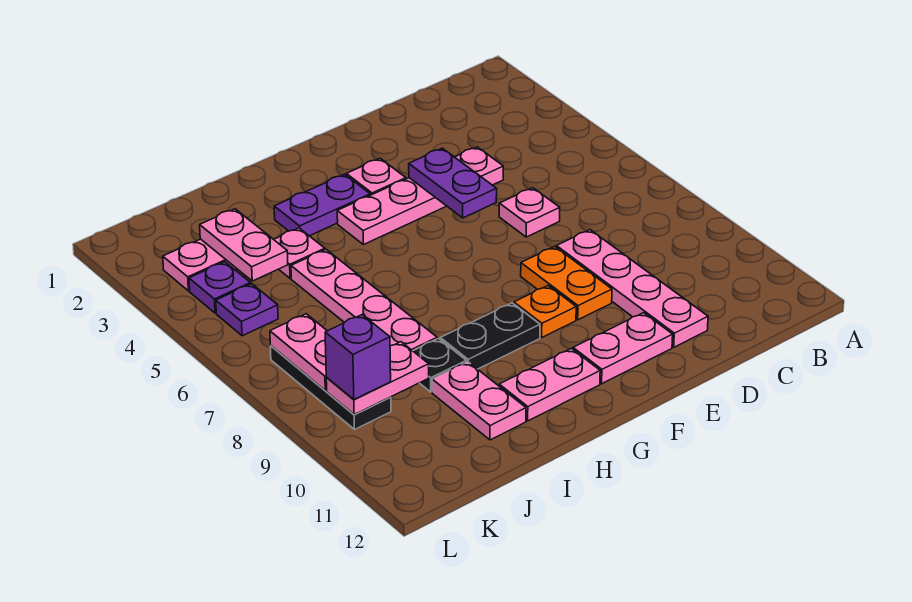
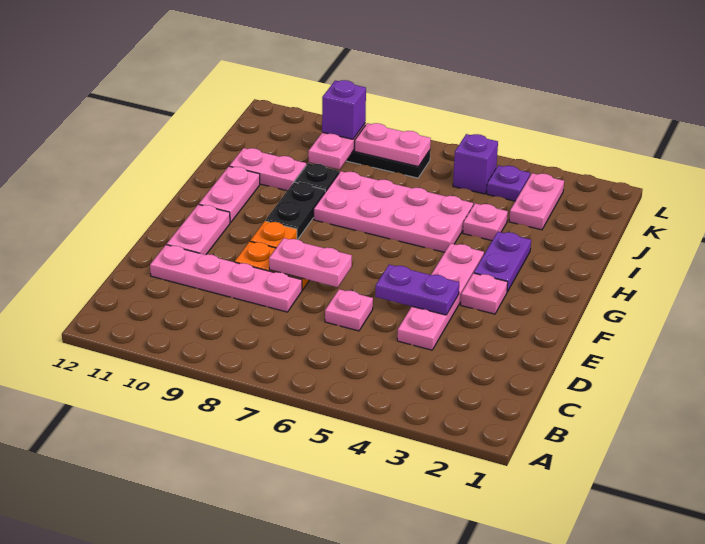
pink plate I5:I8 level 1 -> pink plate H5:I8 level 1
pink plate J3:J4 level 2 -> pink plate E7:E8 level 2
purple plate K5 level 1 -> purple brick K5 level 1

